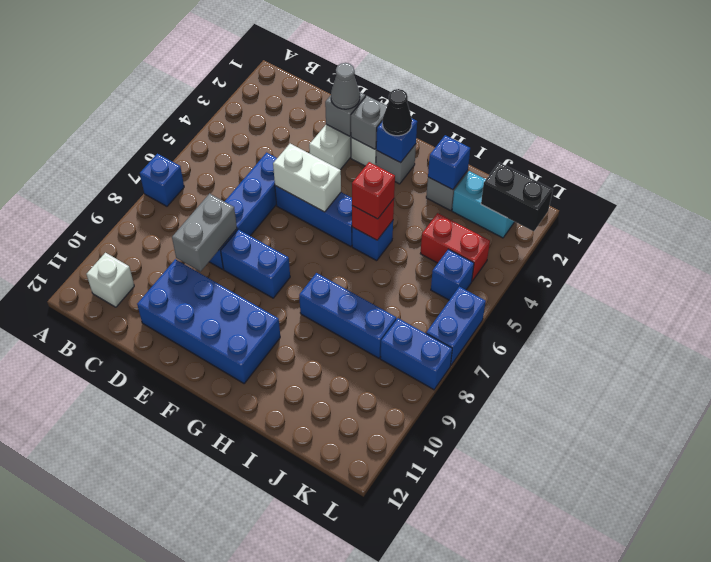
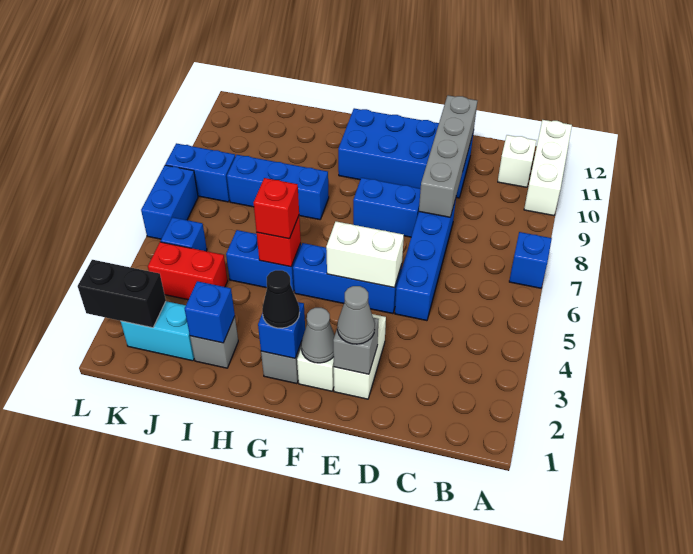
none -> white brick A10:A12 level 1
grey brick D8:D9 level 2 -> grey brick D8:D11 level 2
grey brick F2 level 2 -> grey cone F2 level 2
blue brick H5 level 1 -> blue brick H5:I5 level 1

